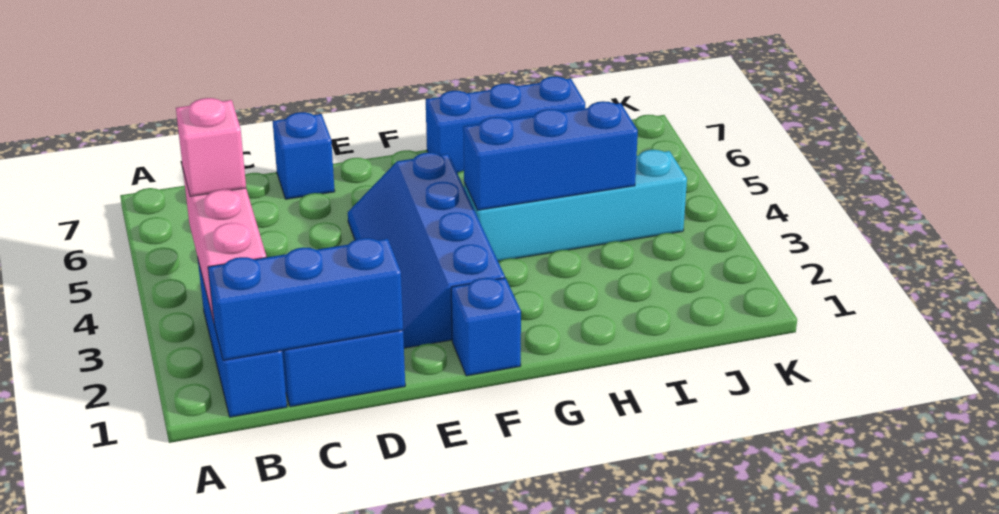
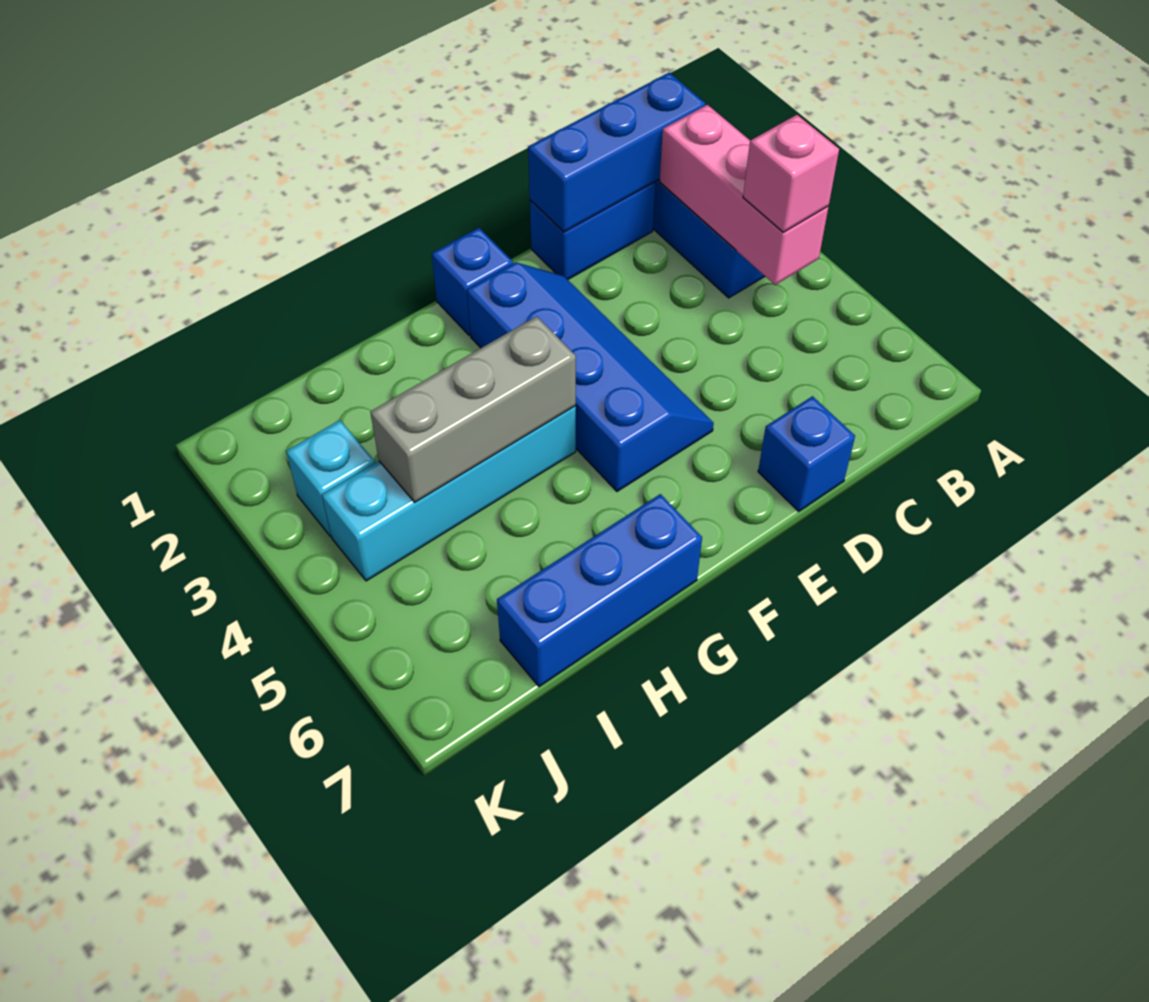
blue brick G4:I4 level 2 -> grey brick G4:I4 level 2
none -> cyan brick J3 level 1

